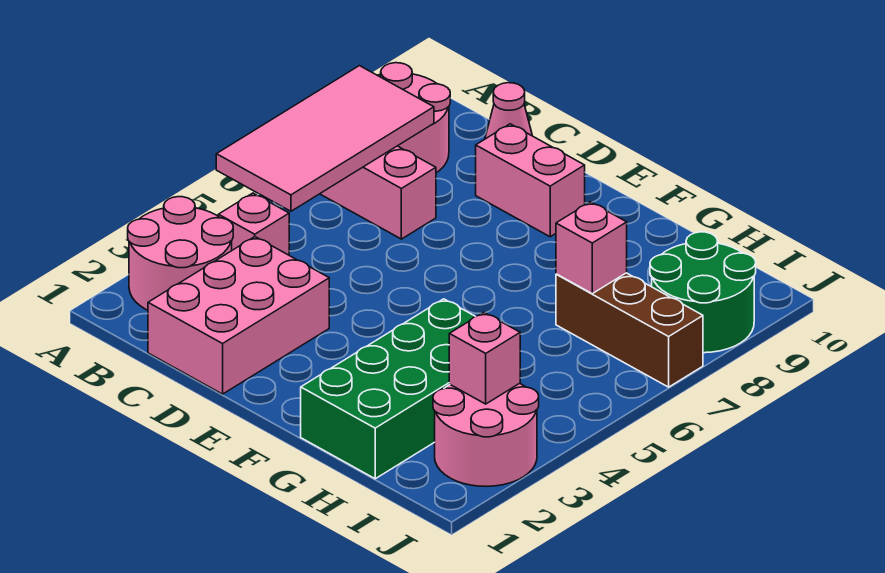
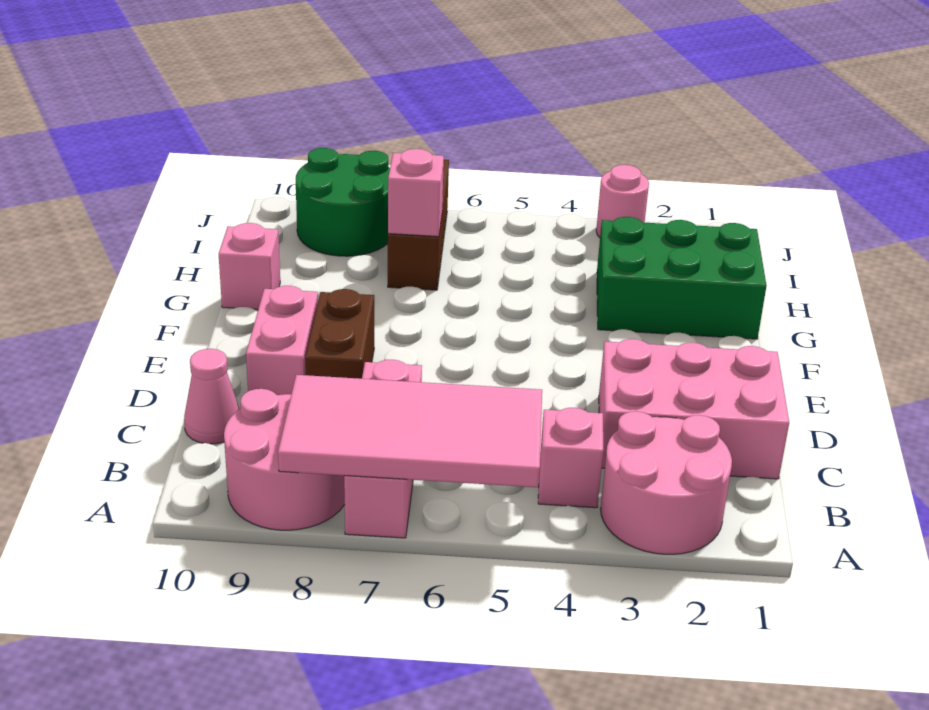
none -> brown brick D8:E8 level 1
green brick G1:H4 level 1 -> green brick G1:H3 level 1
pink round brick I2:J3 level 1 -> pink round brick J3 level 1
pink brick I3 level 2 -> pink brick G10 level 1

